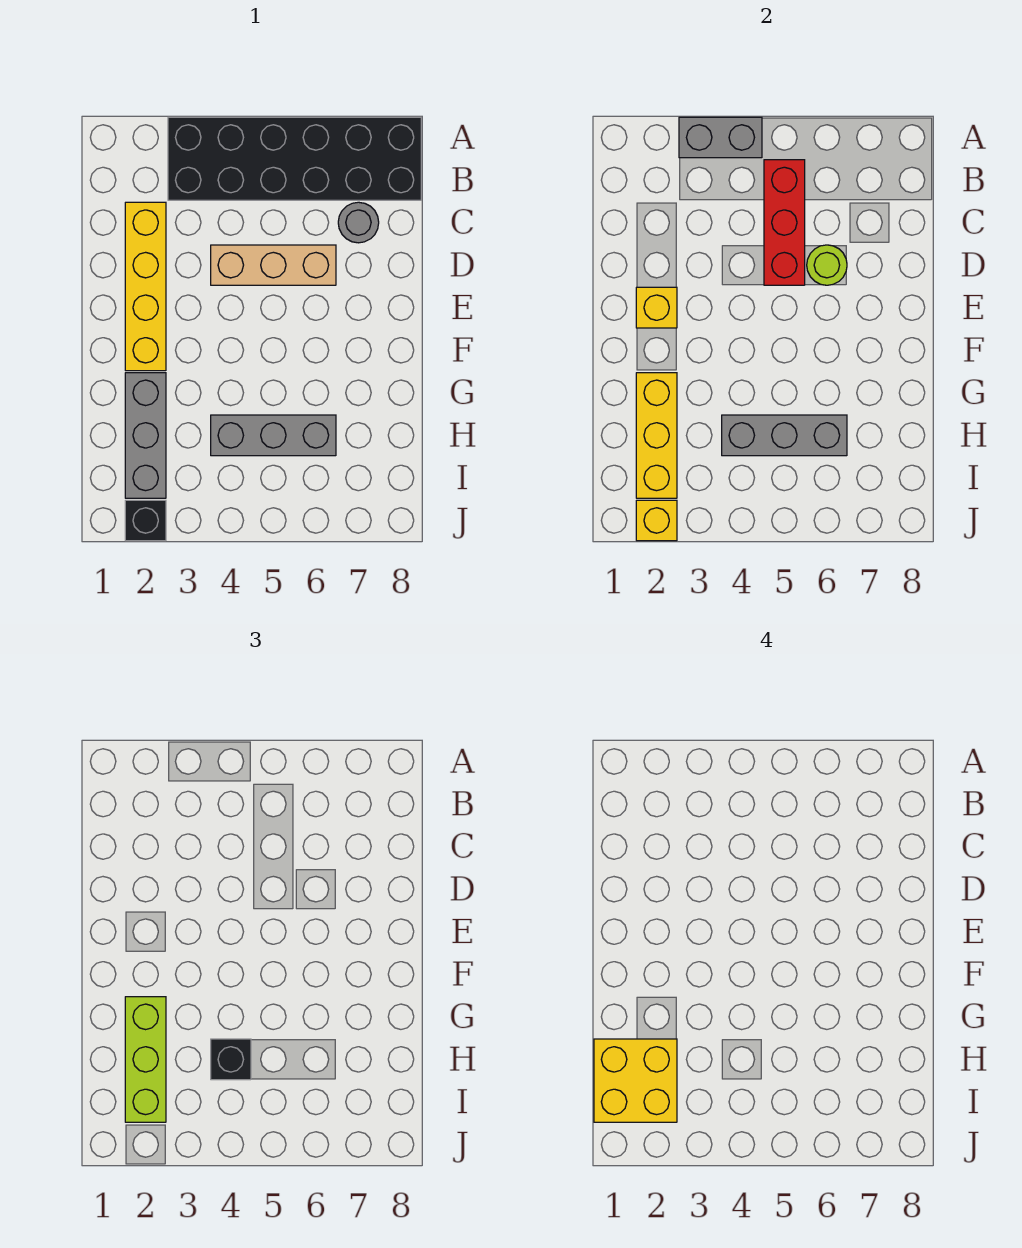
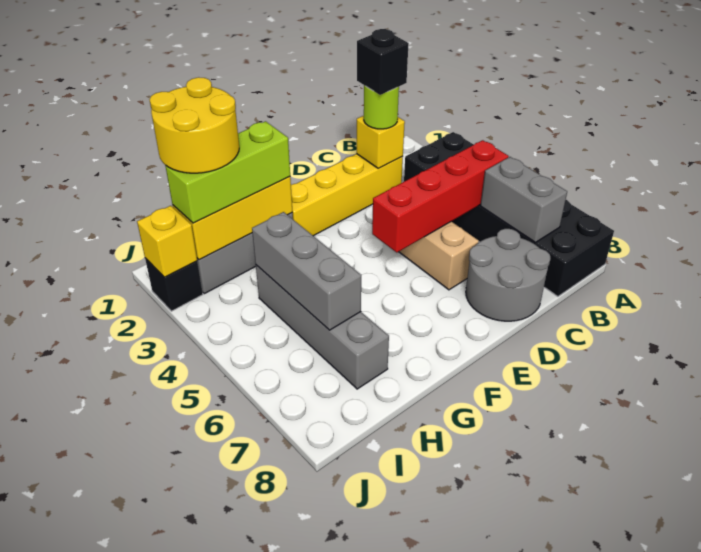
grey brick A3:A4 level 2 -> grey brick B6:B7 level 2
red brick B5:D5 level 2 -> red brick B5:E5 level 2
grey round brick C7 level 1 -> grey round brick C7:D8 level 1
lime round brick D6 level 2 -> lime round brick C2 level 3
yellow brick E2 level 2 -> yellow brick C2 level 2
yellow brick H1:I2 level 4 -> yellow round brick H1:I2 level 4
grey brick H4:H6 level 1 -> grey brick H4:H7 level 1
black brick H4 level 3 -> black brick C2 level 4

